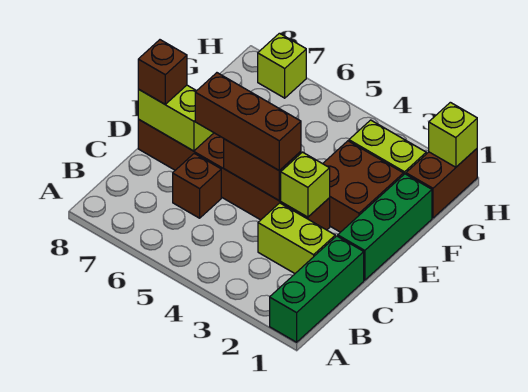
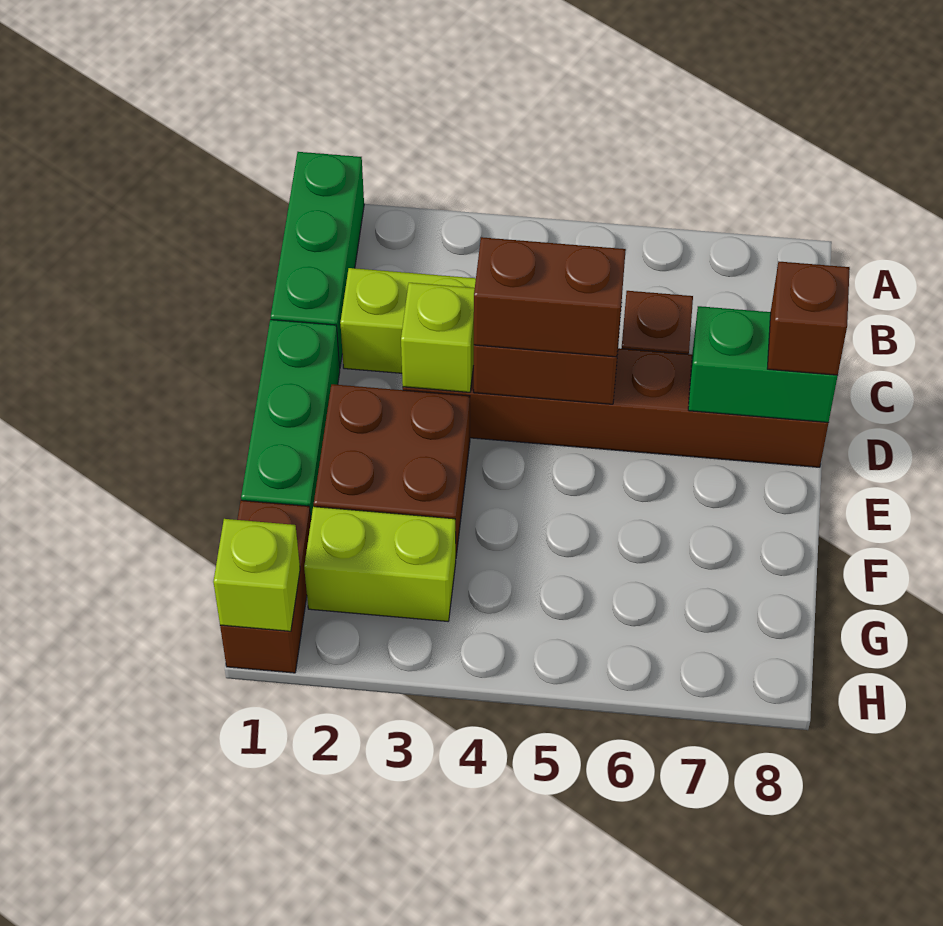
brown brick D4:D6 level 3 -> brown brick D4:D5 level 3
lime brick D7:D8 level 2 -> green brick D7:D8 level 2
lime brick H7 level 1 -> none

